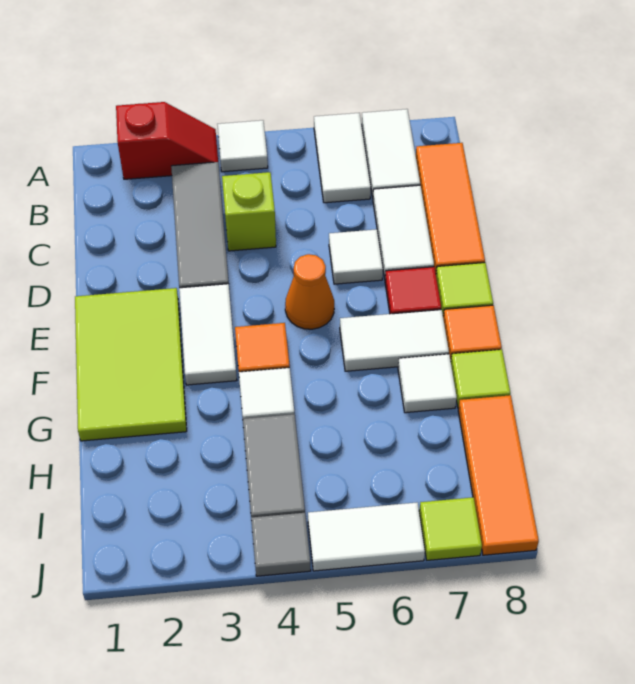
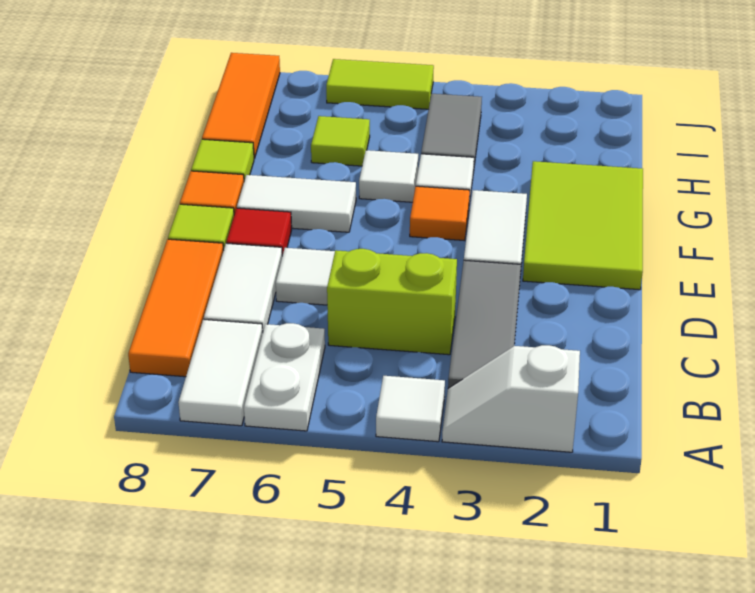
red slope A2:A3 level 1 top 2 -> white slope A2:A3 level 1 top 2
white tile A6:B6 level 1 -> white plate A6:B6 level 1
lime brick C4 level 1 -> lime brick C4:C5 level 1
orange cone E5 level 1 -> none
white tile G7 level 1 -> white tile G5 level 1
grey tile J4 level 1 -> none
white tile J5:J6 level 1 -> lime tile J5:J6 level 1
lime tile J7 level 1 -> lime tile H6 level 1

